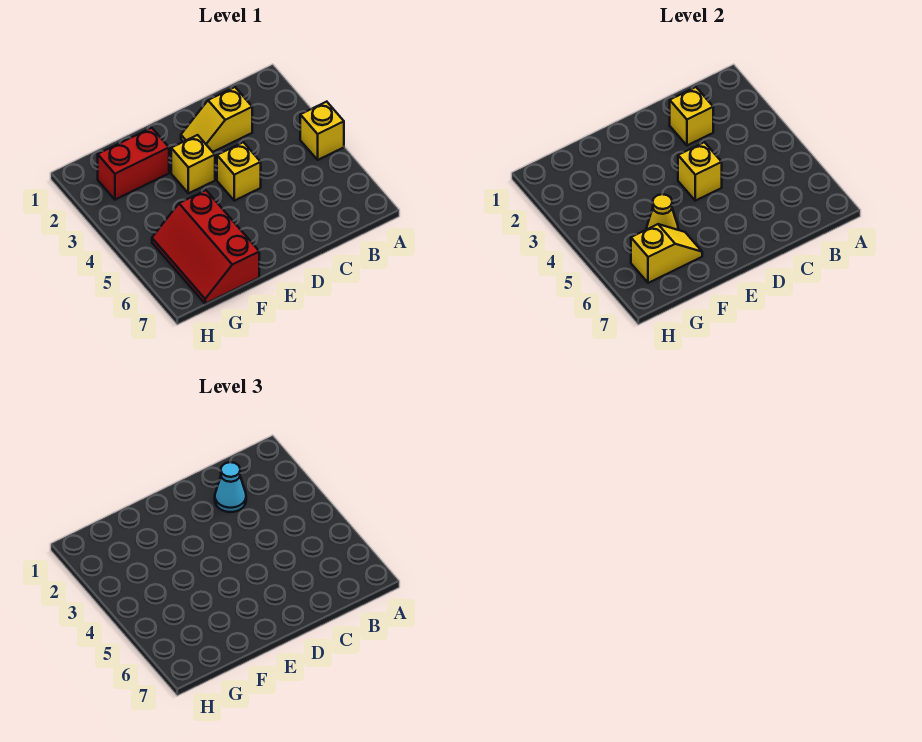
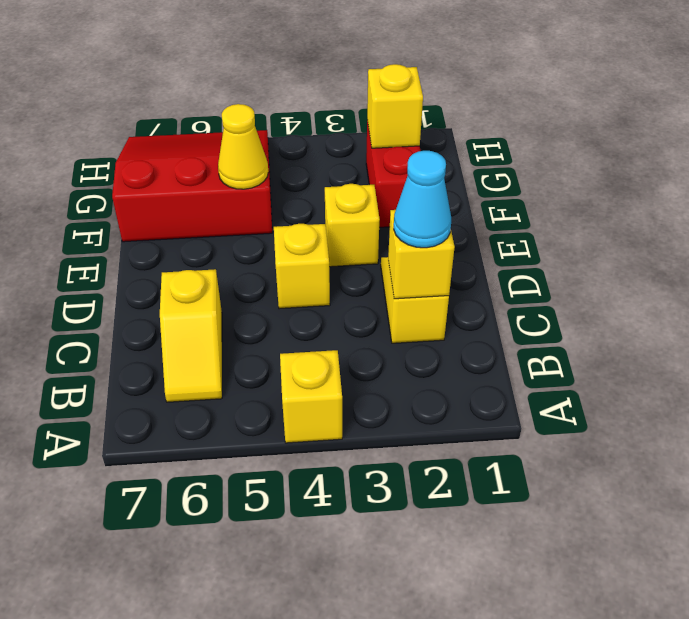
yellow brick D4 level 2 -> yellow brick G2 level 2
red slope F5:G7 level 1 top F -> red slope F5:H7 level 1 top F
yellow slope F6:G6 level 2 top G -> yellow slope B6:C6 level 1 top C

